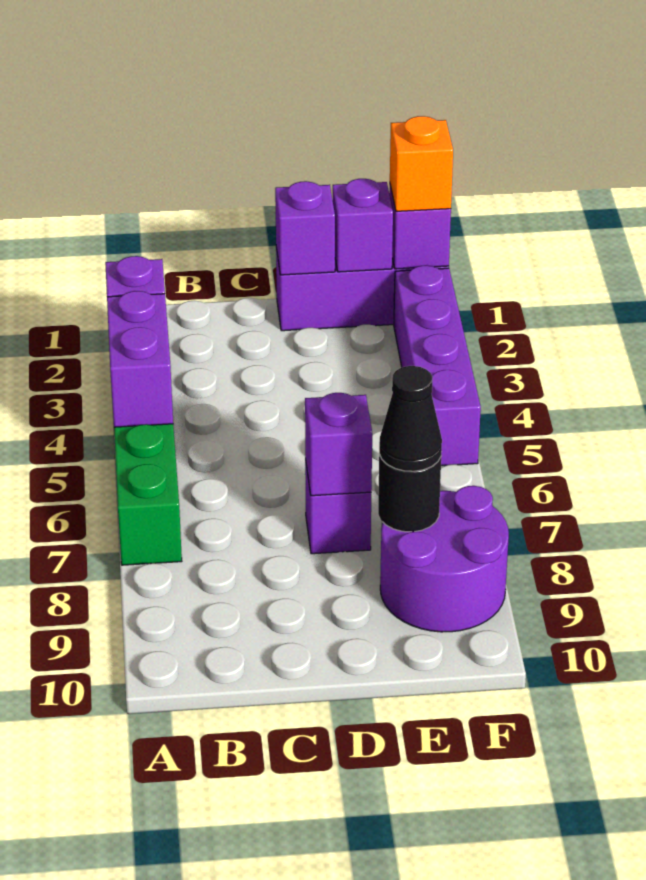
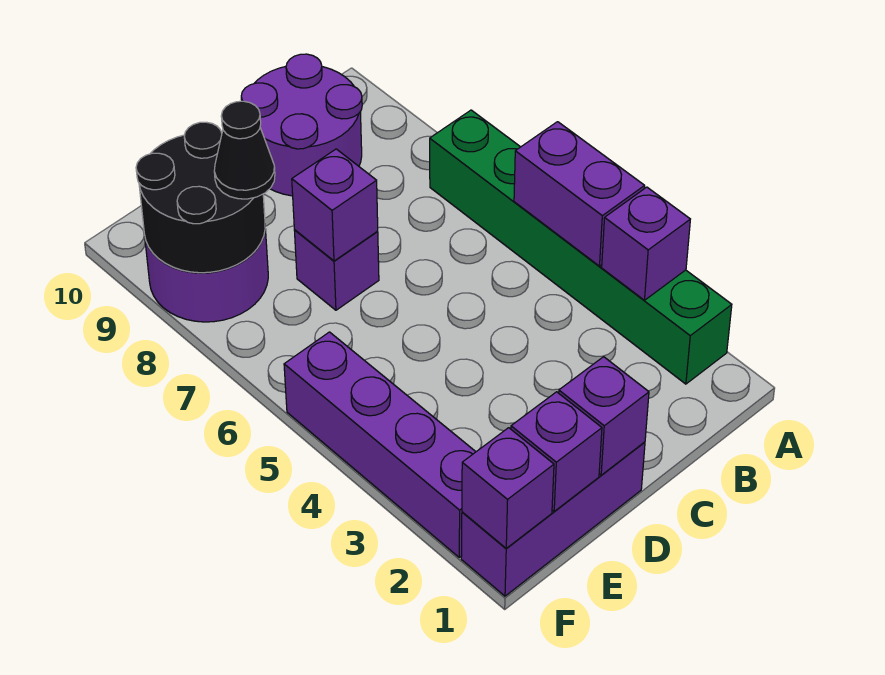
none -> purple round brick B9:C10 level 1
black round brick E8 level 2 -> black round brick E8:F9 level 2
orange brick F1 level 3 -> none

